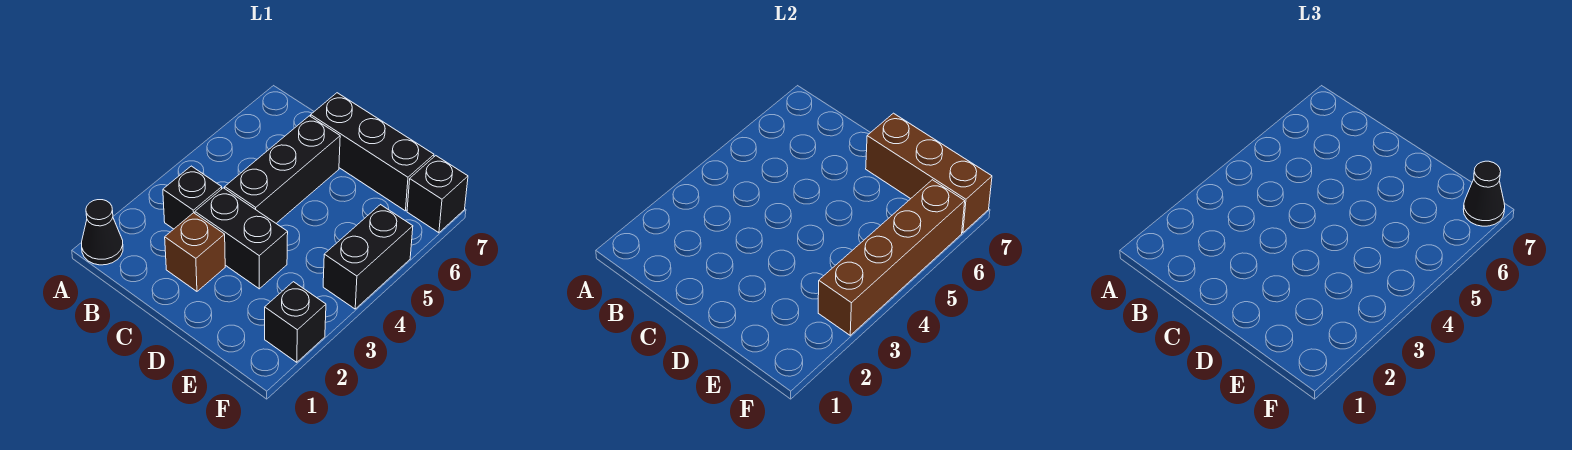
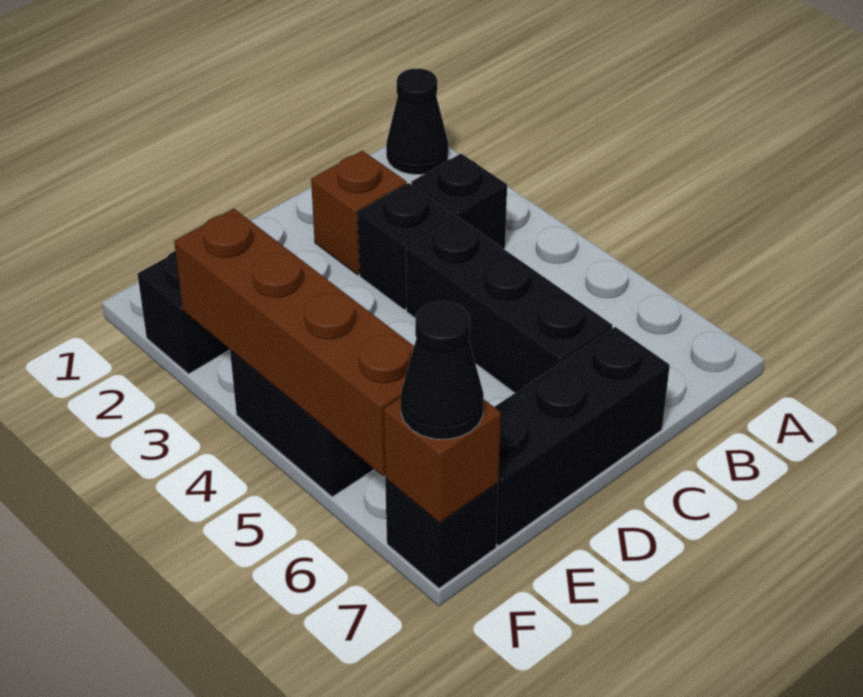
black brick C3:D3 level 1 -> black brick C3 level 1
brown brick D7:F7 level 2 -> brown brick F7 level 2

